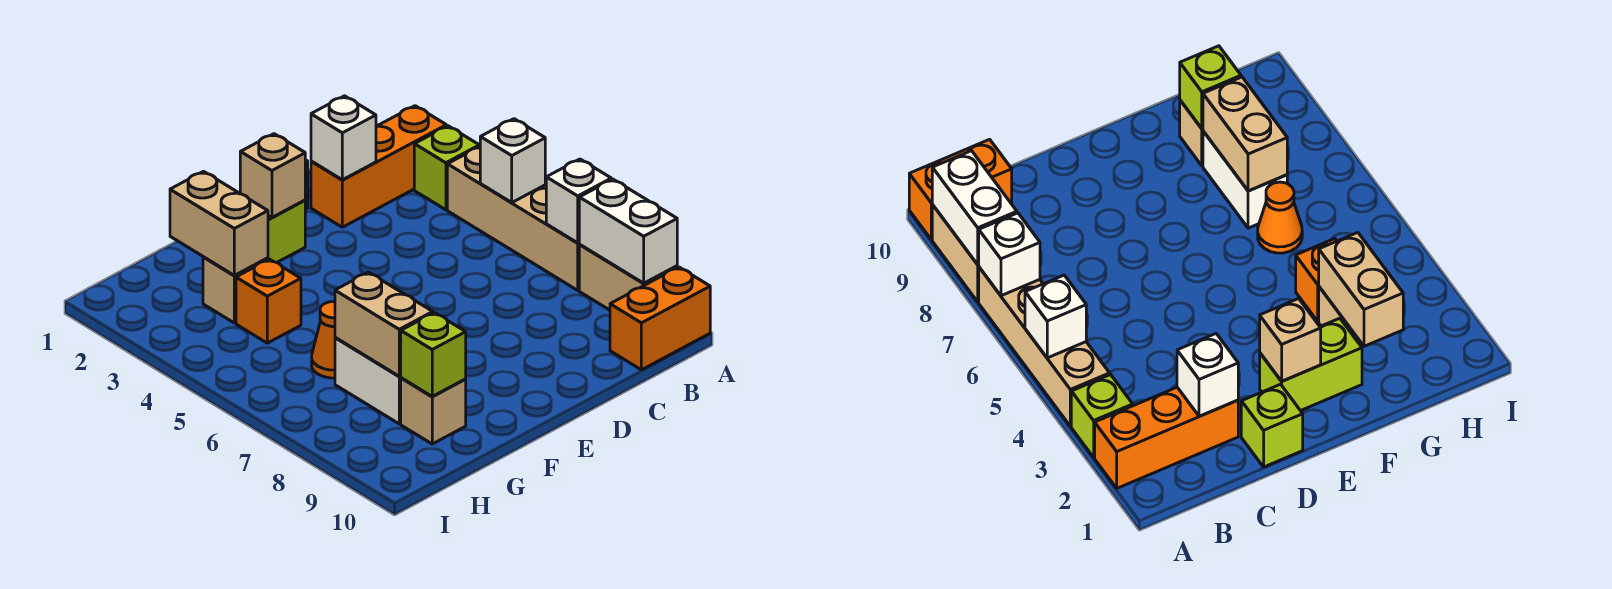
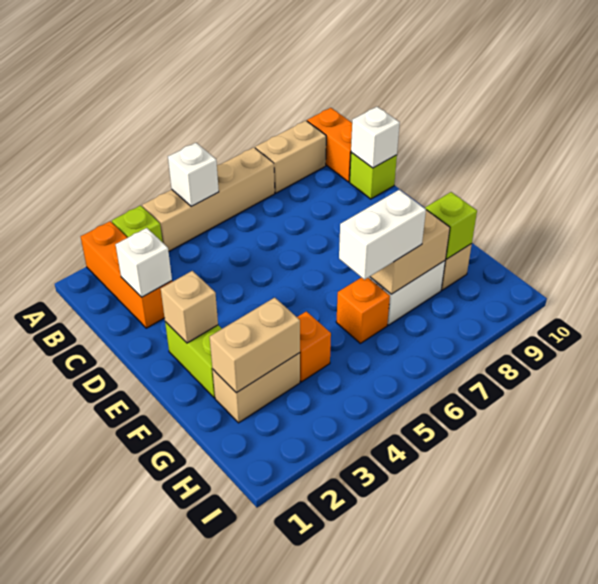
white brick A7 level 2 -> white brick C10 level 2
white brick A8:A9 level 2 -> white brick G6:G7 level 3
lime brick D1 level 1 -> lime brick C10 level 1
tan brick G3 level 1 -> tan brick G2:G3 level 1
orange cone G6 level 1 -> orange brick G6 level 1

